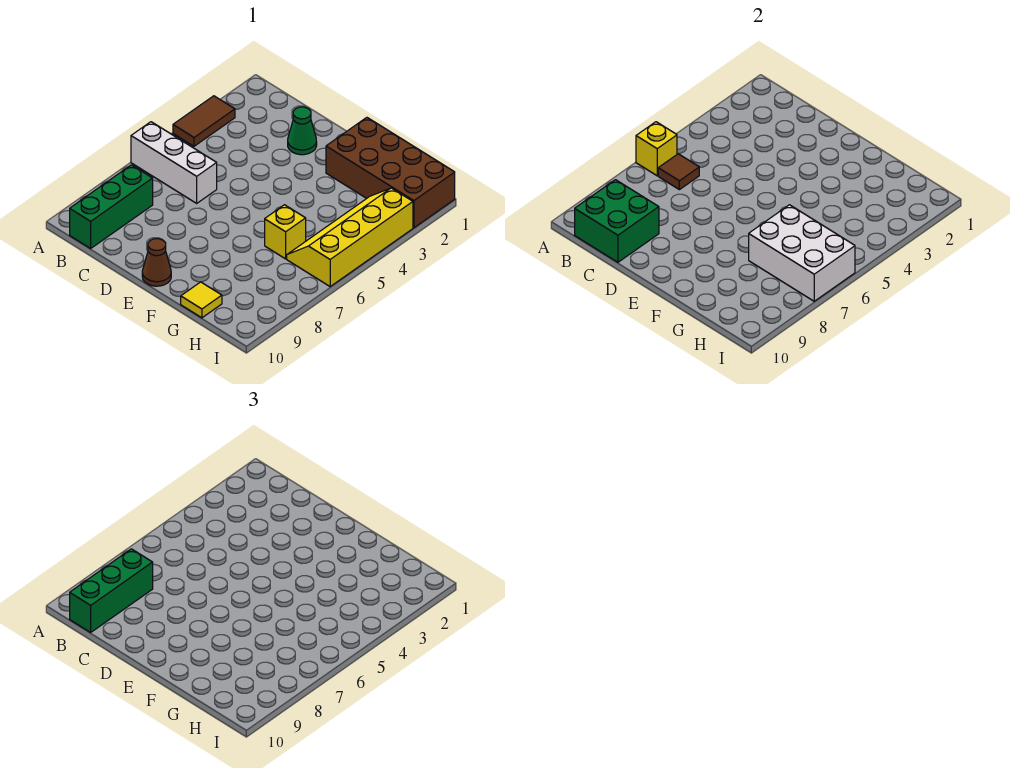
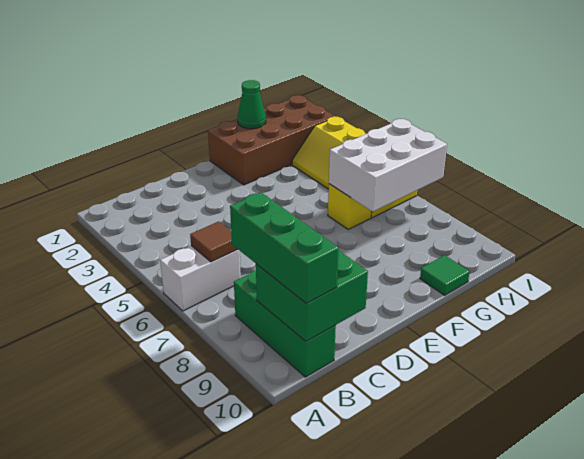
brown tile A3:A4 level 1 -> none
white brick A6:C6 level 1 -> white brick A6:B6 level 1
yellow brick A6 level 2 -> none
green cone D2 level 1 -> green cone G1 level 2
brown cone E10 level 1 -> none
yellow tile G10 level 1 -> green tile G10 level 1

